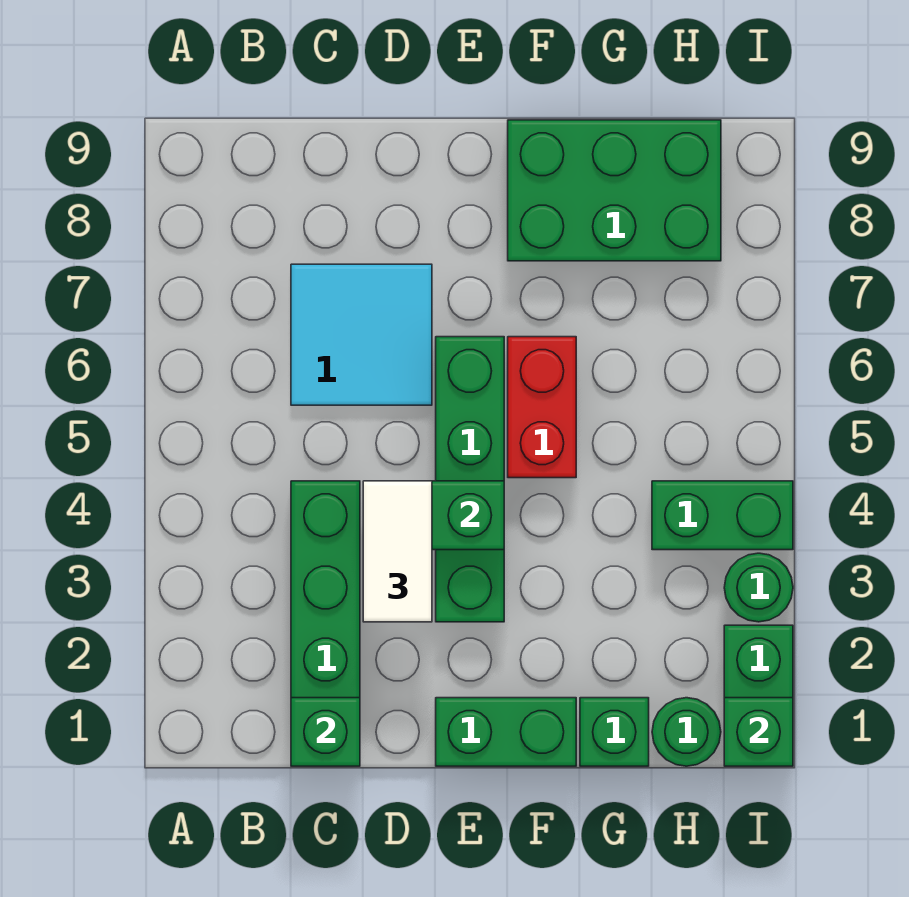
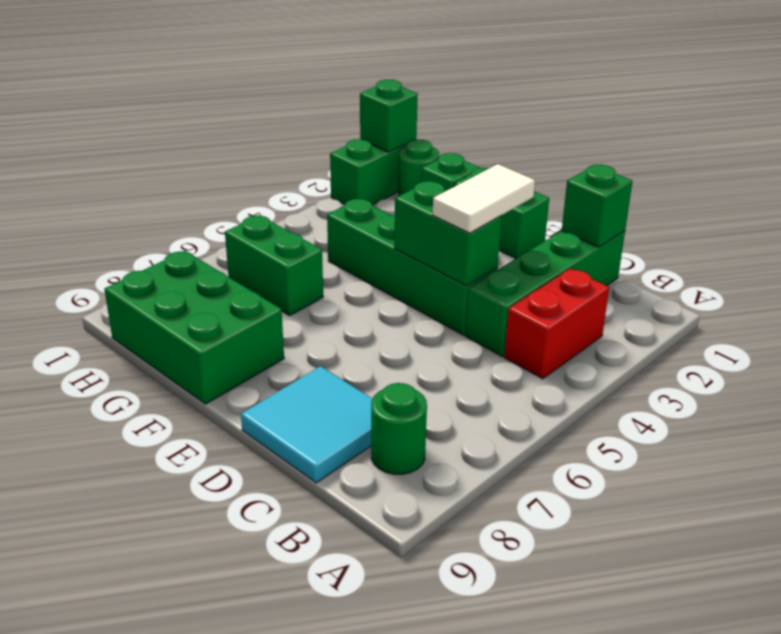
cyan tile C6:D7 level 1 -> cyan tile C8:D9 level 1
green brick E3:E6 level 1 -> green brick D4:G4 level 1
red brick F5:F6 level 1 -> red brick B3:B4 level 1
green brick H4:I4 level 1 -> green brick G6:H6 level 1
green round brick I3 level 1 -> green round brick B8 level 1

